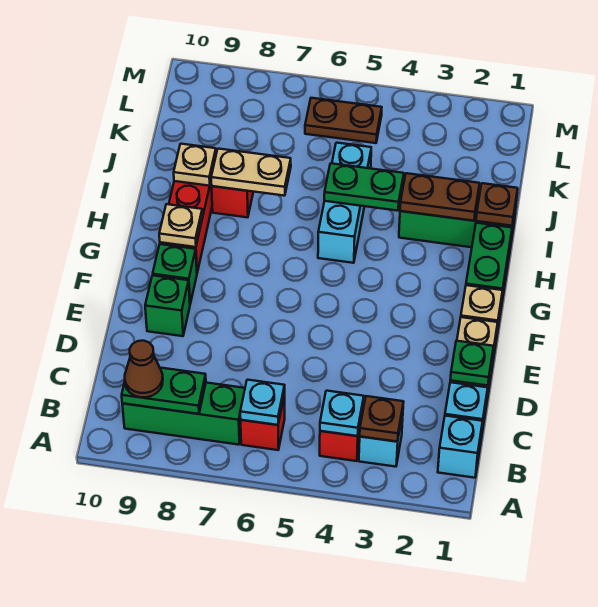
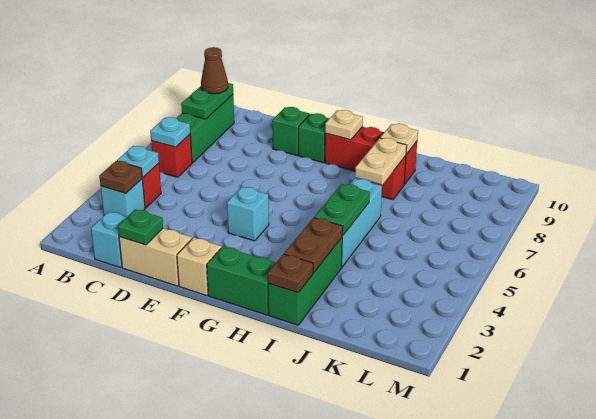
cyan brick B1 level 1 -> cyan brick F4 level 1
cyan brick H5:J5 level 1 -> cyan brick I4:I6 level 1
brown plate L5:L6 level 1 -> none

